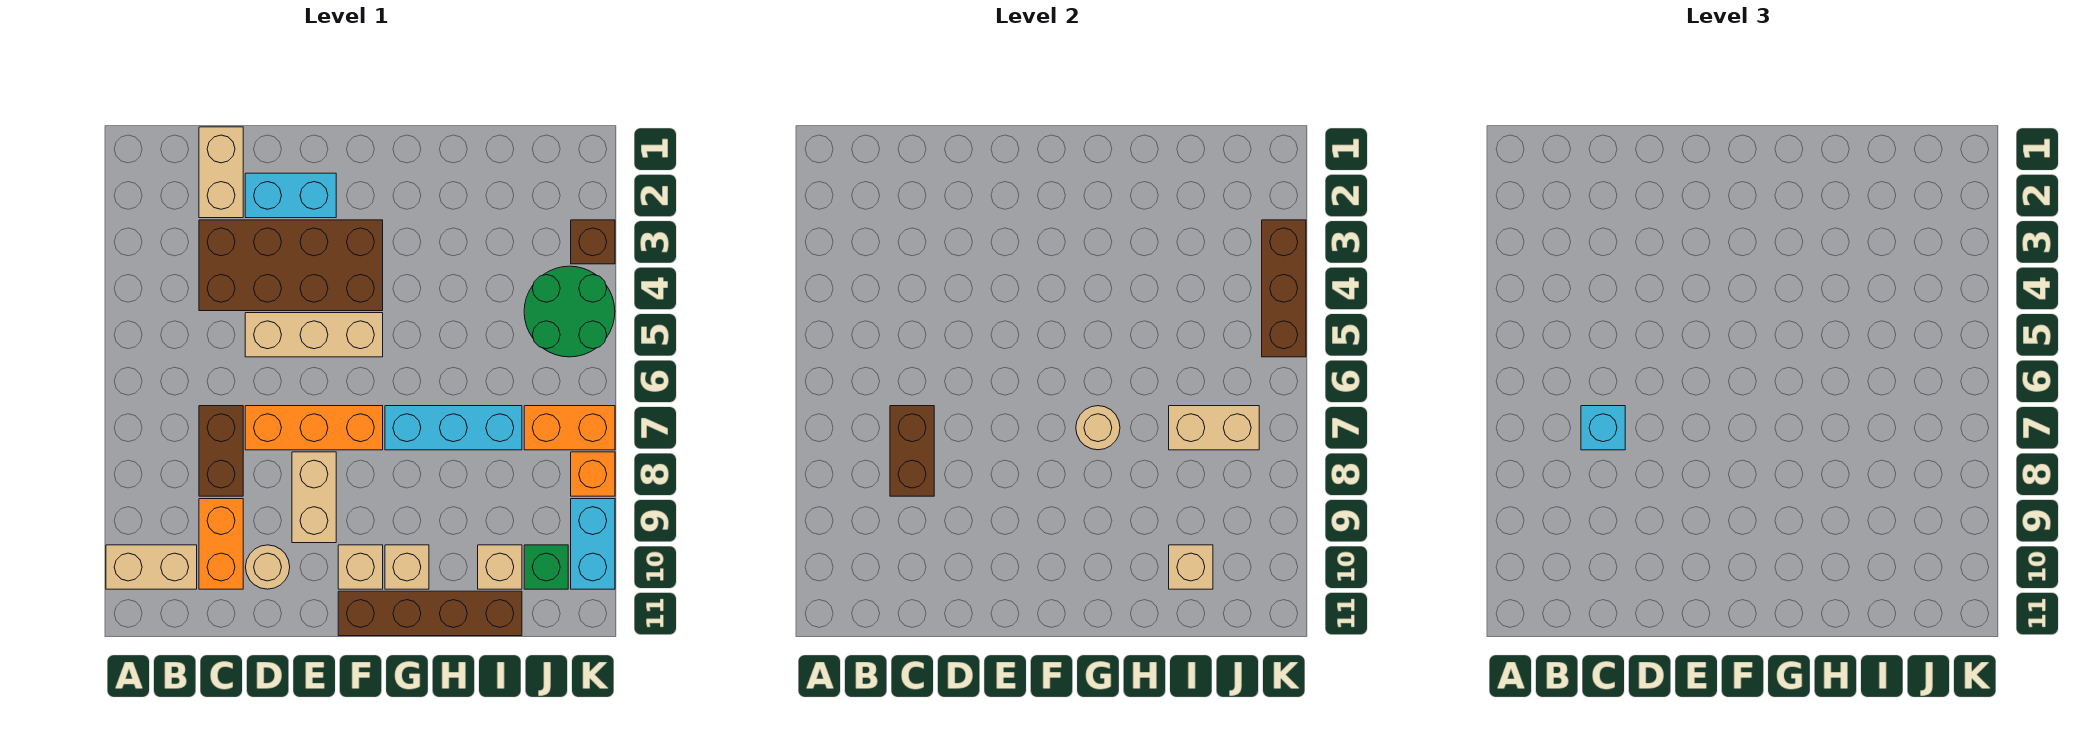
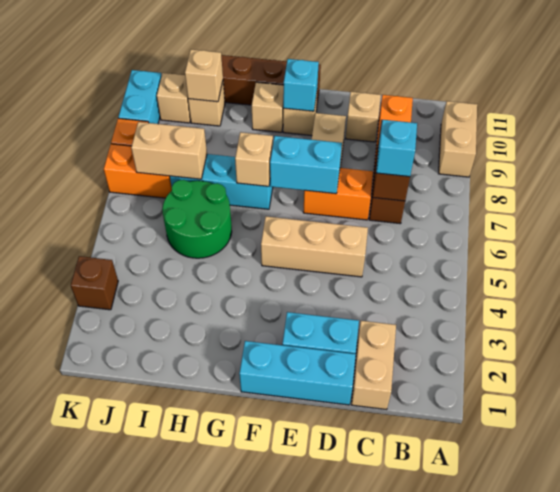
tan brick A10:B10 level 1 -> tan brick A9:A10 level 1
brown brick C3:F4 level 1 -> none
none -> cyan brick D1:F1 level 1
orange brick D7:F7 level 1 -> orange brick D7:E7 level 1
tan round brick D10 level 1 -> tan brick D10 level 1
none -> cyan brick E7:F7 level 2
none -> cyan brick F10 level 2
tan round brick G7 level 2 -> tan brick G7 level 2
green round brick J4:K5 level 1 -> green round brick H5:I6 level 1
green brick J10 level 1 -> tan brick J10 level 1
brown brick K3:K5 level 2 -> none

